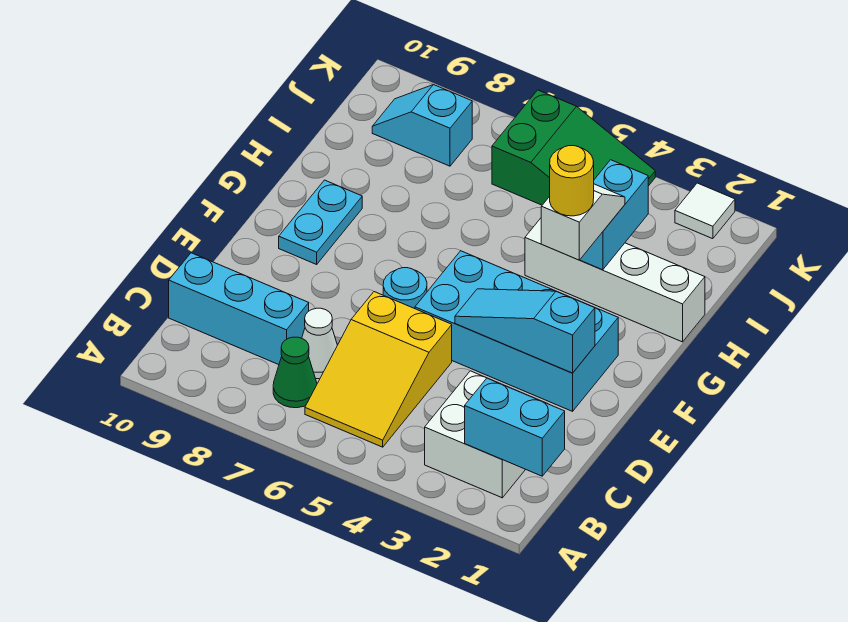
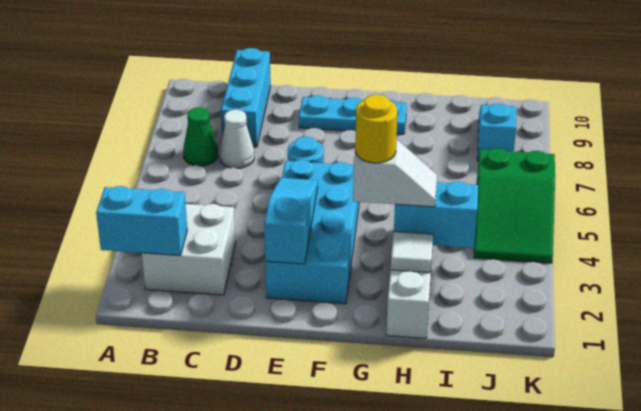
cyan brick B1:B2 level 2 -> cyan brick A2:B2 level 2
yellow slope B5:D6 level 1 top D -> none
cyan plate F9:G9 level 1 -> cyan plate E9:G9 level 1
white tile K2 level 1 -> white tile H2 level 2

